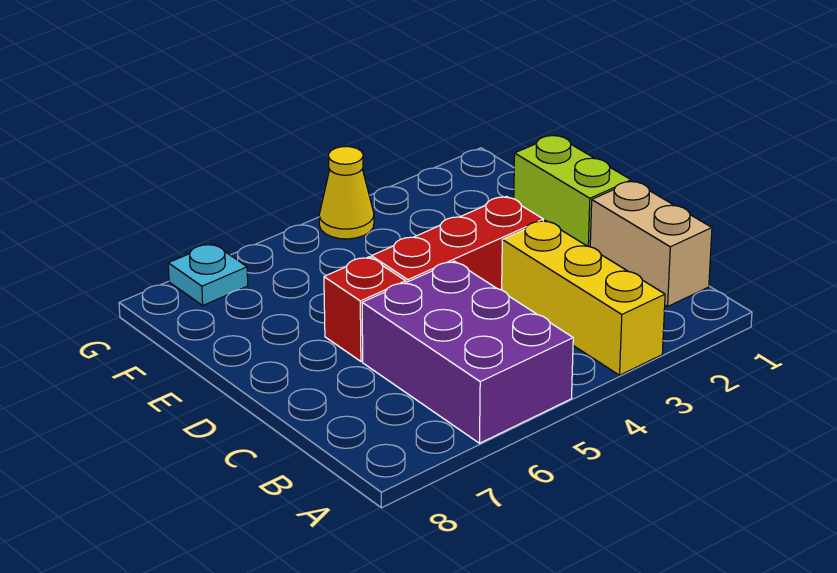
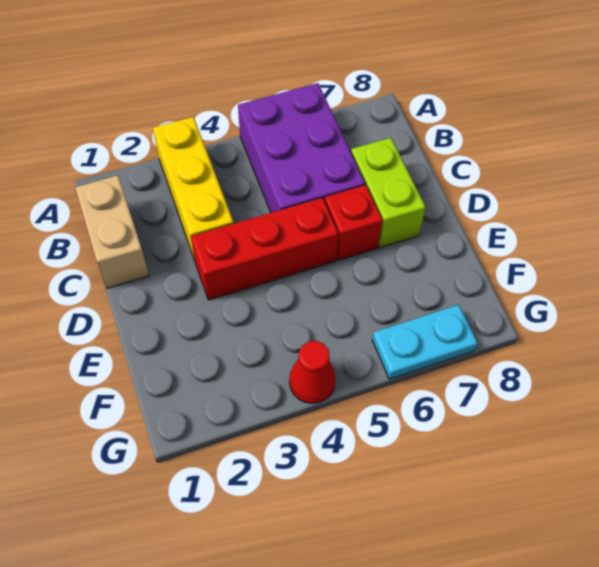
lime brick D1:E1 level 1 -> lime brick C7:D7 level 1
yellow cone G4 level 1 -> red cone G4 level 1
cyan plate G7 level 1 -> cyan plate G6:G7 level 1

